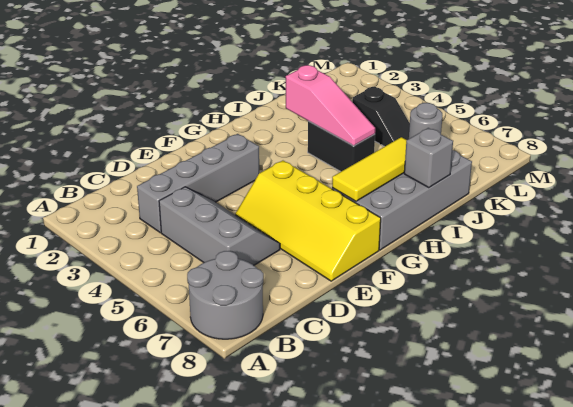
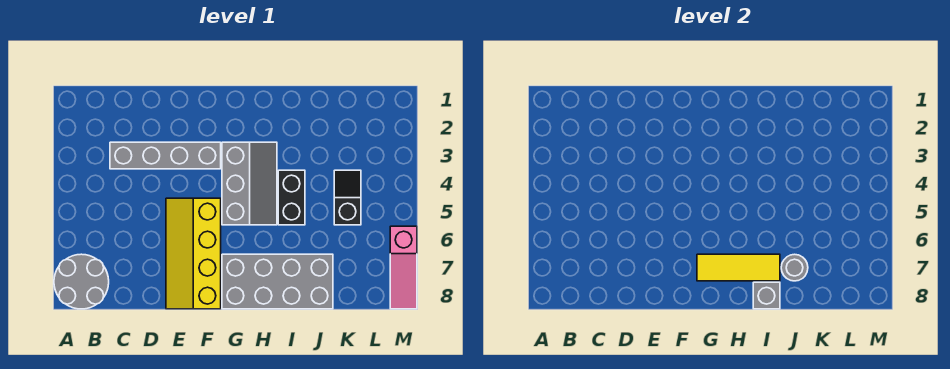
grey slope C4:D6 level 1 top C -> grey slope G3:H5 level 1 top G
pink slope I3:I5 level 2 top 3 -> pink slope M6:M8 level 1 top 6
black slope K4:K5 level 1 top 4 -> black slope K4:K5 level 1 top 5

